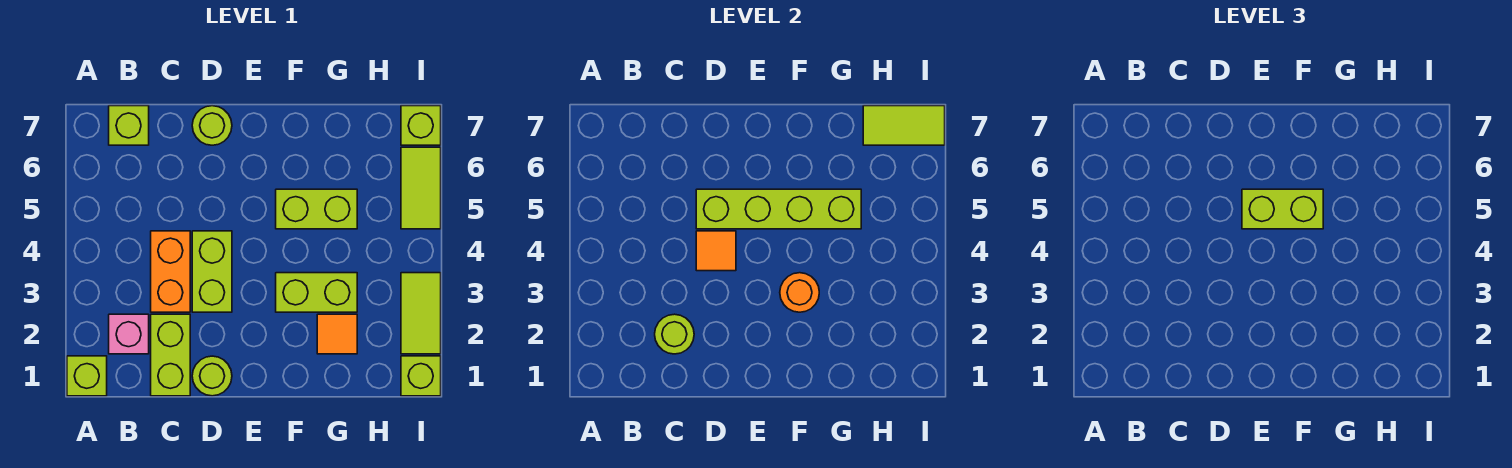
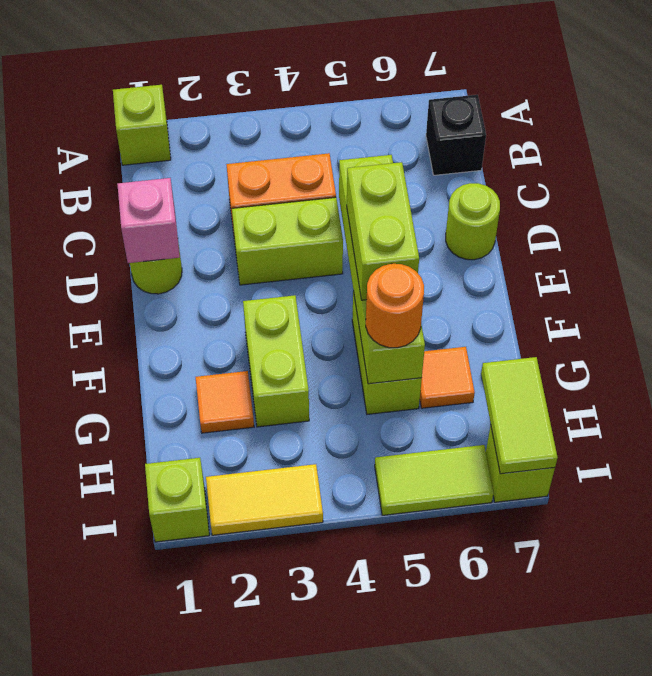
pink brick B2 level 1 -> pink brick D1 level 2
lime brick B7 level 1 -> black brick B7 level 1
lime brick C1:C2 level 1 -> none
lime round brick C2 level 2 -> none
orange tile D4 level 2 -> orange tile G6 level 1
orange round brick F3 level 2 -> orange round brick G5 level 3
lime tile I2:I3 level 1 -> yellow tile I2:I3 level 1

